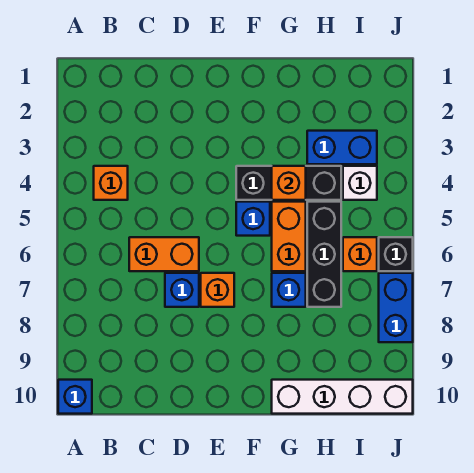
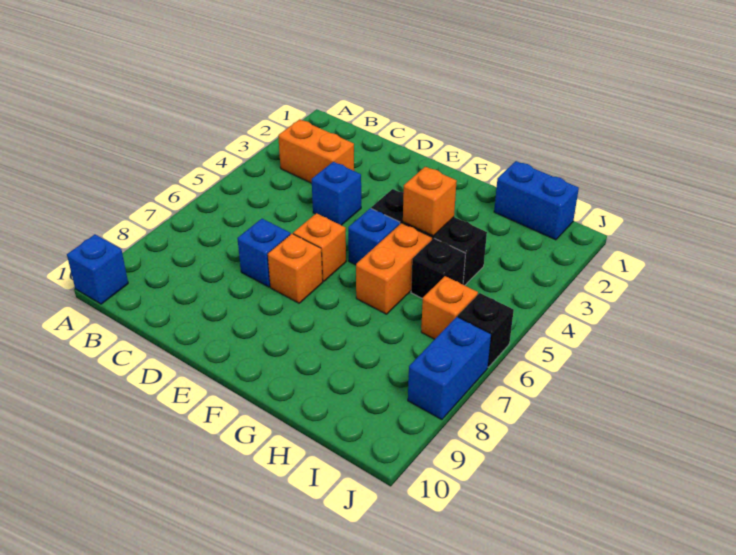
orange brick B4 level 1 -> orange brick E6 level 1
orange brick C6:D6 level 1 -> orange brick B3:C3 level 1
blue brick G7 level 1 -> blue brick D4 level 1
white brick G10:J10 level 1 -> none
blue brick H3:I3 level 1 -> blue brick H1:I1 level 1
black brick H5:H7 level 1 -> black brick H5 level 1
white brick I4 level 1 -> none

